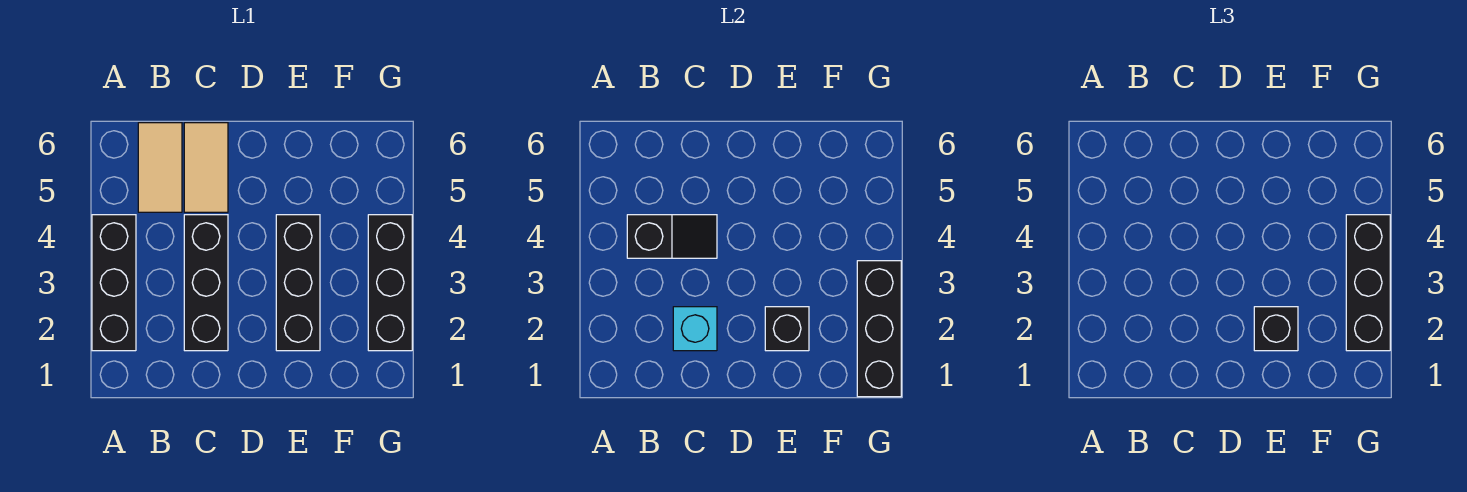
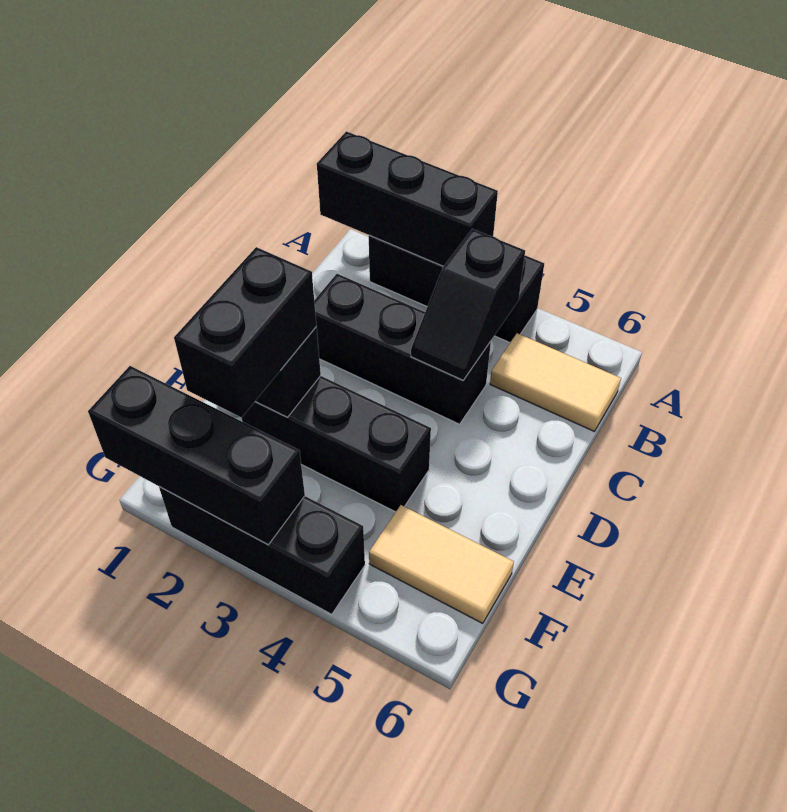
cyan brick C2 level 2 -> none
tan tile C5:C6 level 1 -> tan tile F5:F6 level 1
black brick E2 level 3 -> black brick E2:F2 level 3
black brick G2:G4 level 3 -> black brick A1:A3 level 2

